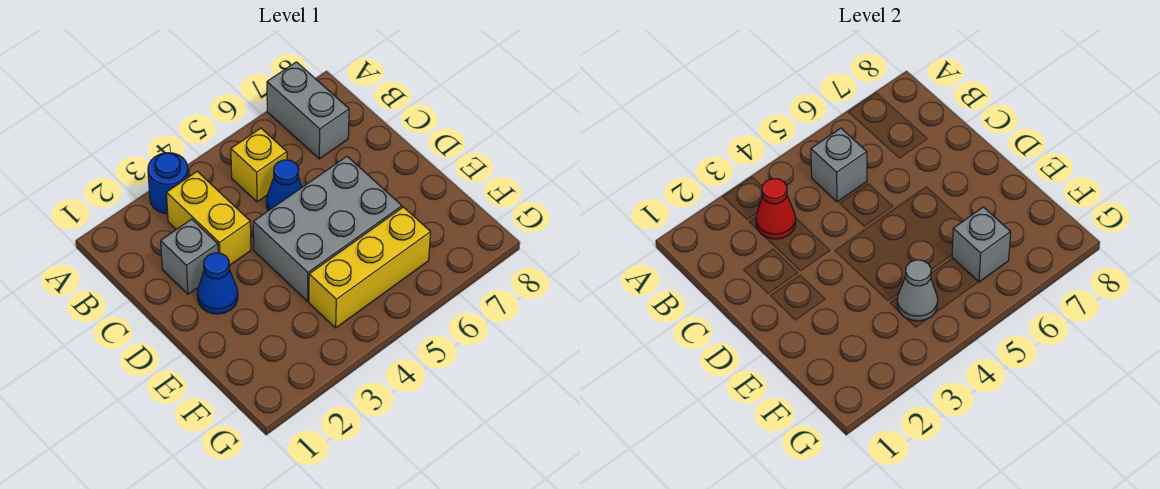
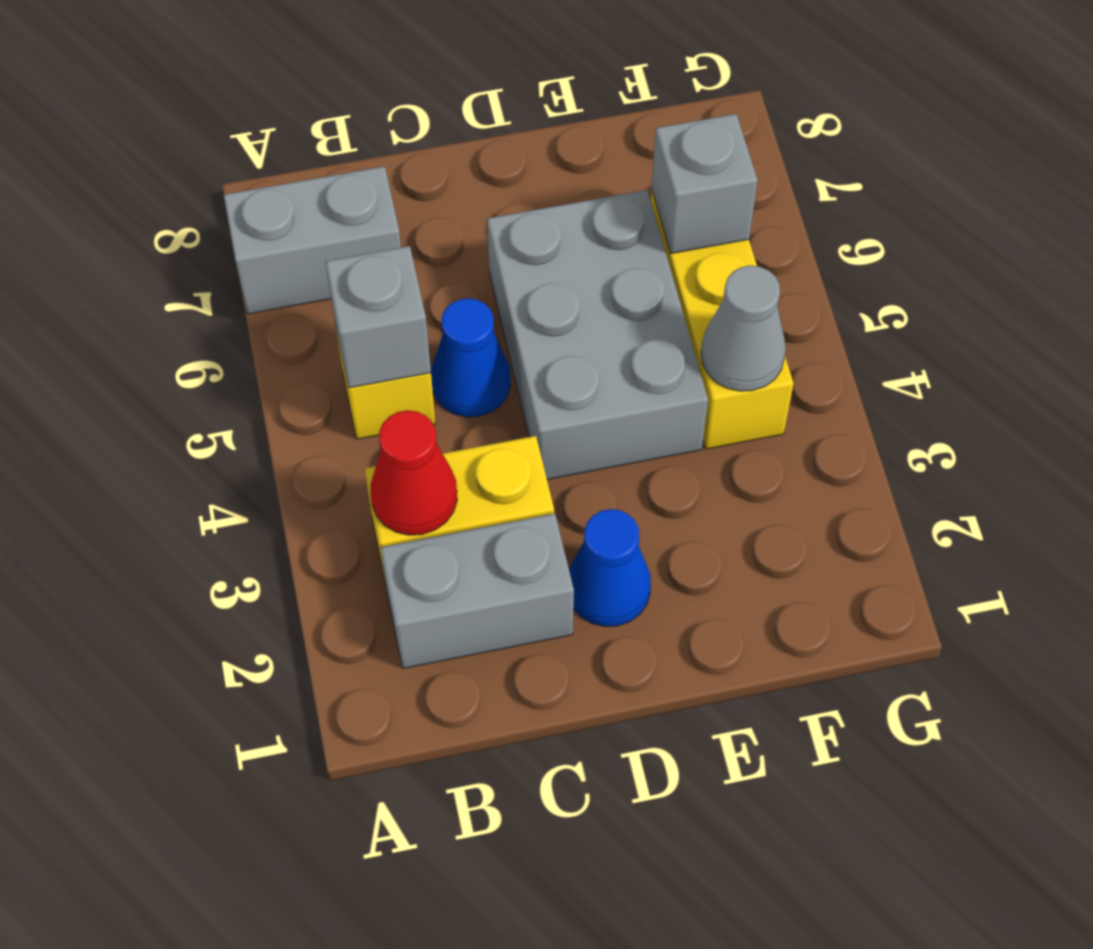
blue round brick A3 level 1 -> none
grey brick C2 level 1 -> grey brick B2:C2 level 1

